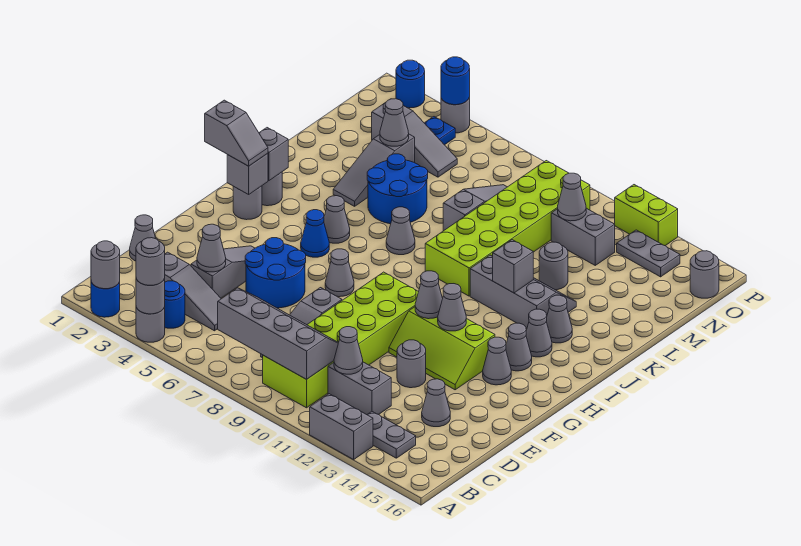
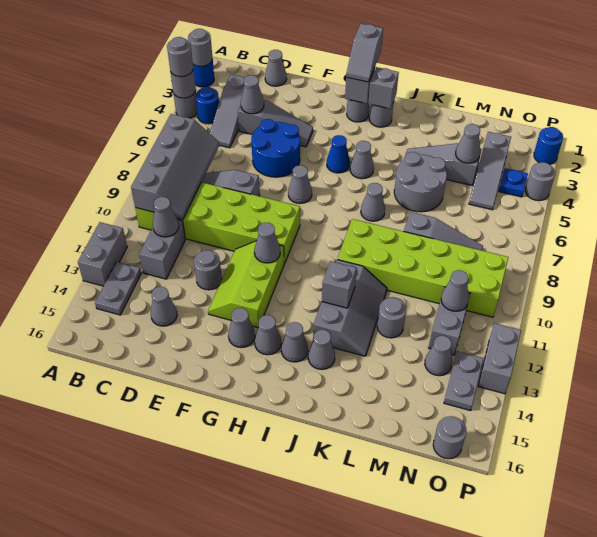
grey cone G12 level 2 -> grey cone N13 level 1
blue round brick K5:L6 level 1 -> grey round brick K5:L6 level 1
blue round brick P4 level 2 -> none
lime brick P12:P13 level 1 -> grey brick P12:P13 level 1

